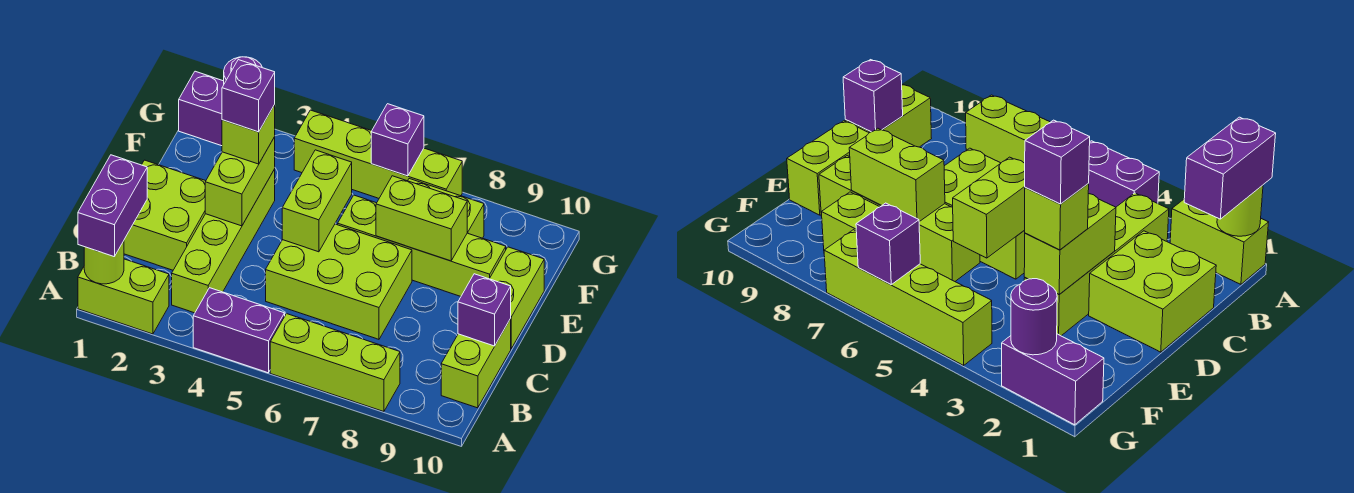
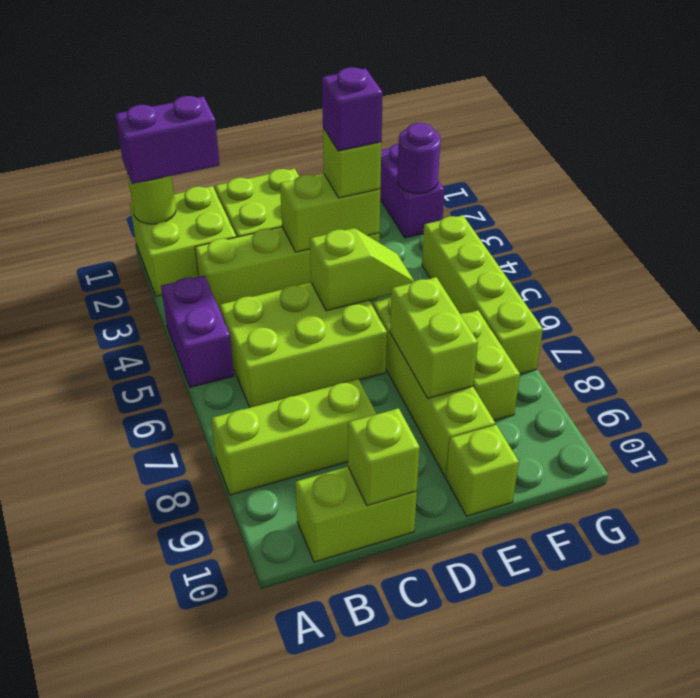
lime brick A1:A2 level 1 -> lime brick A1:B2 level 1
lime brick A6:A8 level 1 -> lime brick A8:C8 level 1
lime brick C5:D7 level 1 -> lime brick B5:D6 level 1
purple brick C10 level 2 -> lime brick C10 level 2
lime brick D5:E5 level 2 -> lime slope D5:E5 level 2 top D
lime brick D10:E10 level 1 -> lime brick E10 level 1
purple brick G6 level 2 -> none

